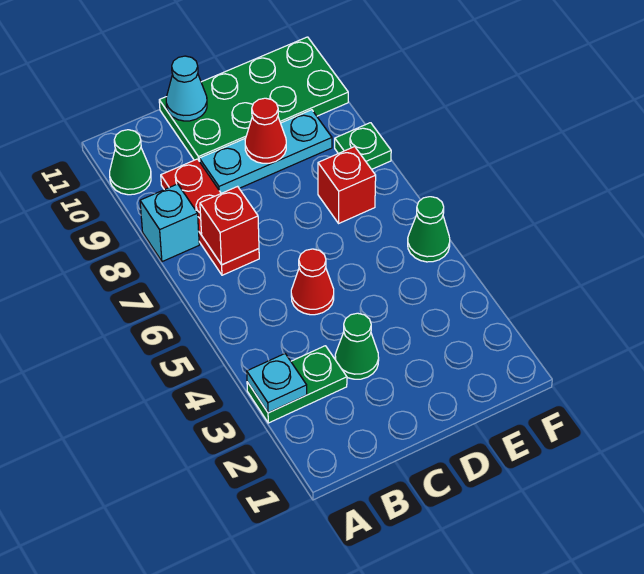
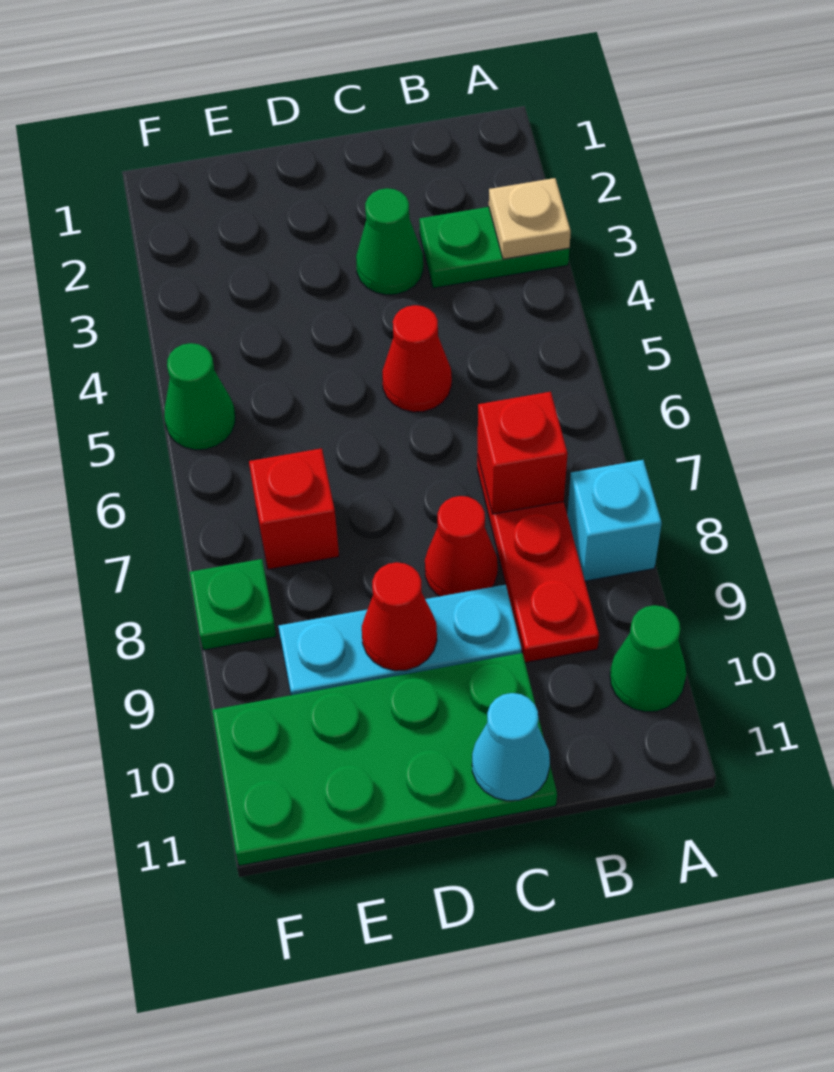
cyan plate A3 level 2 -> tan plate A3 level 2
none -> red cone C8 level 1

